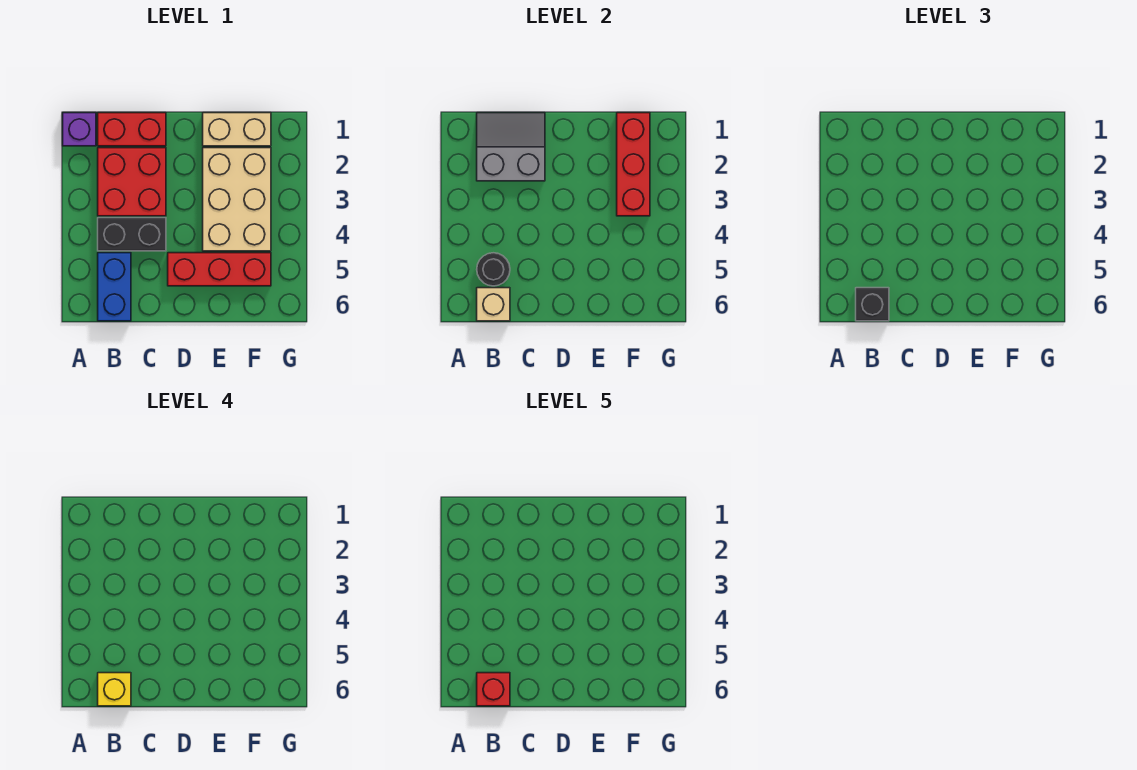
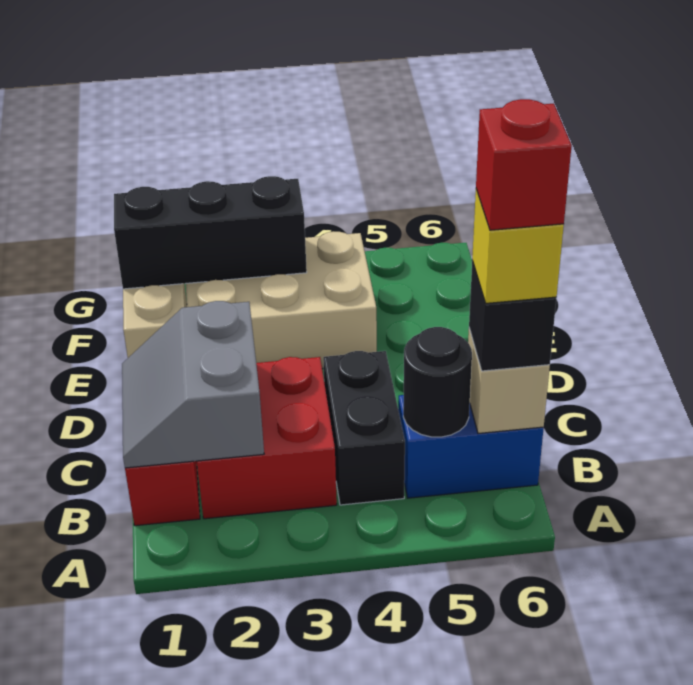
purple brick A1 level 1 -> none
red brick D5:F5 level 1 -> none
red brick F1:F3 level 2 -> black brick F1:F3 level 2

